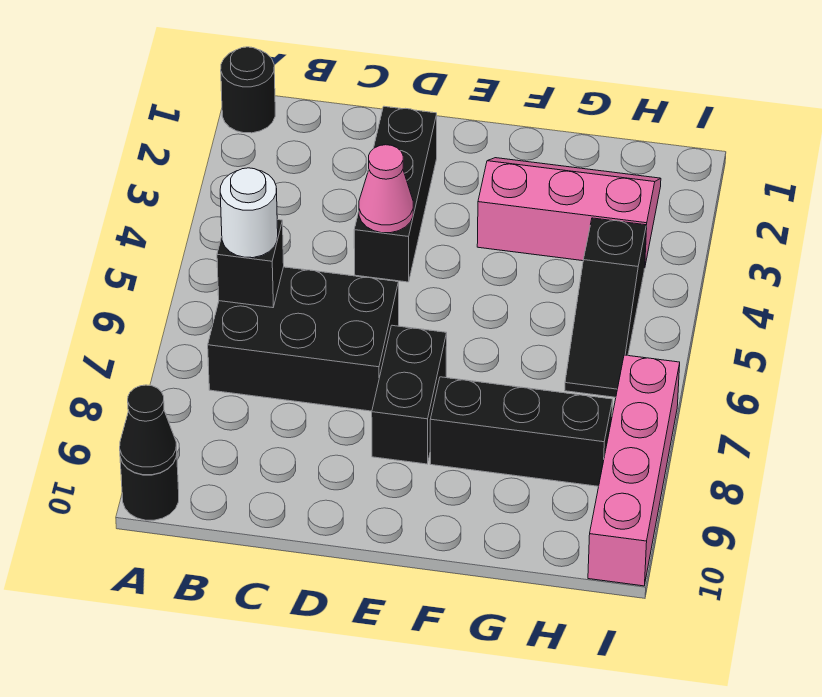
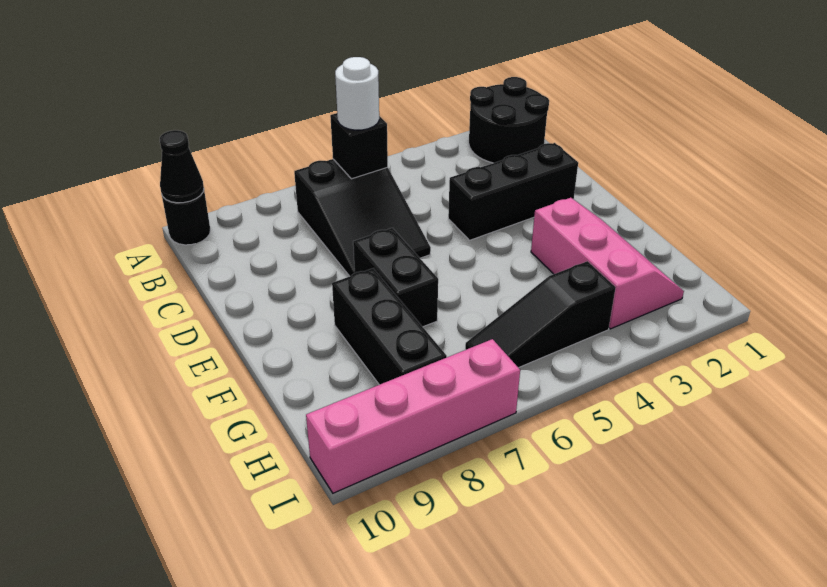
black round brick A1 level 1 -> black round brick A1:B2 level 1
black brick B6:D7 level 1 -> black slope B6:D7 level 1 top B
pink cone D4 level 2 -> none
black brick E7:E8 level 1 -> black brick E7:F7 level 1

